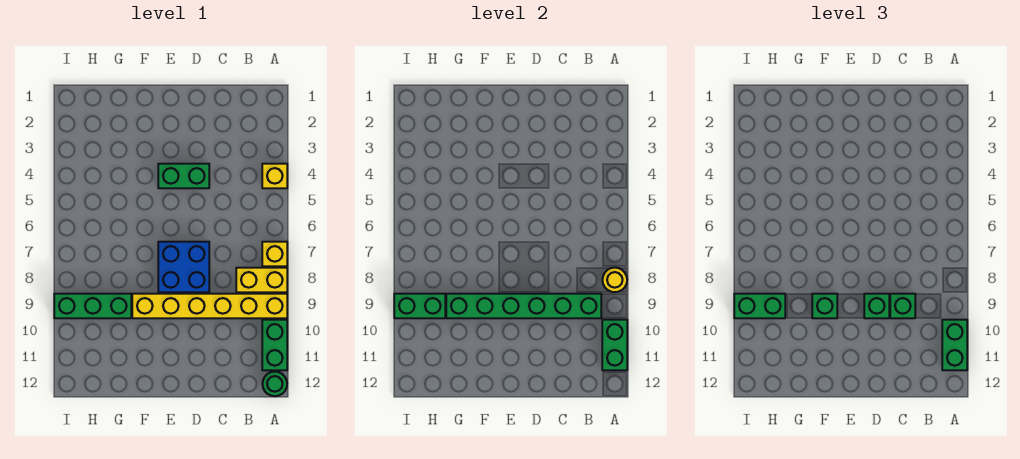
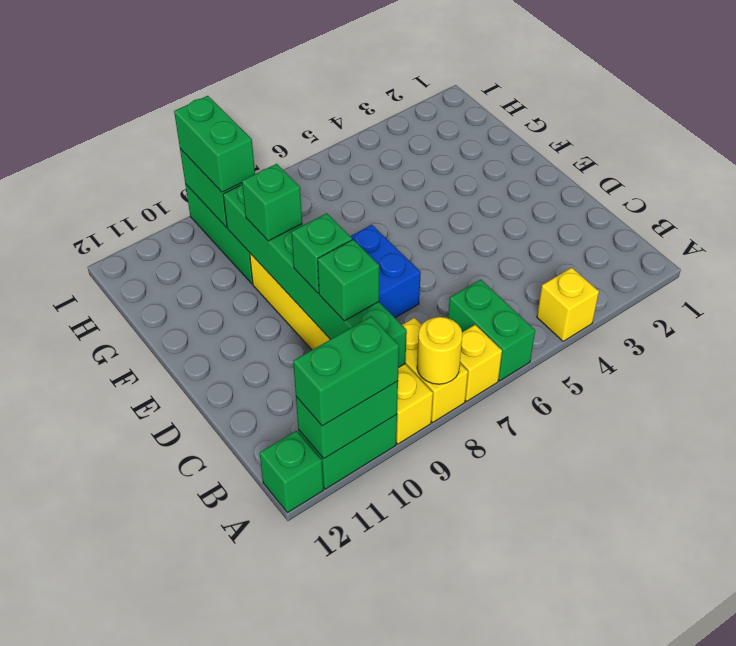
green round brick A12 level 1 -> green brick A12 level 1
green brick D4:E4 level 1 -> green brick A6:B6 level 1

